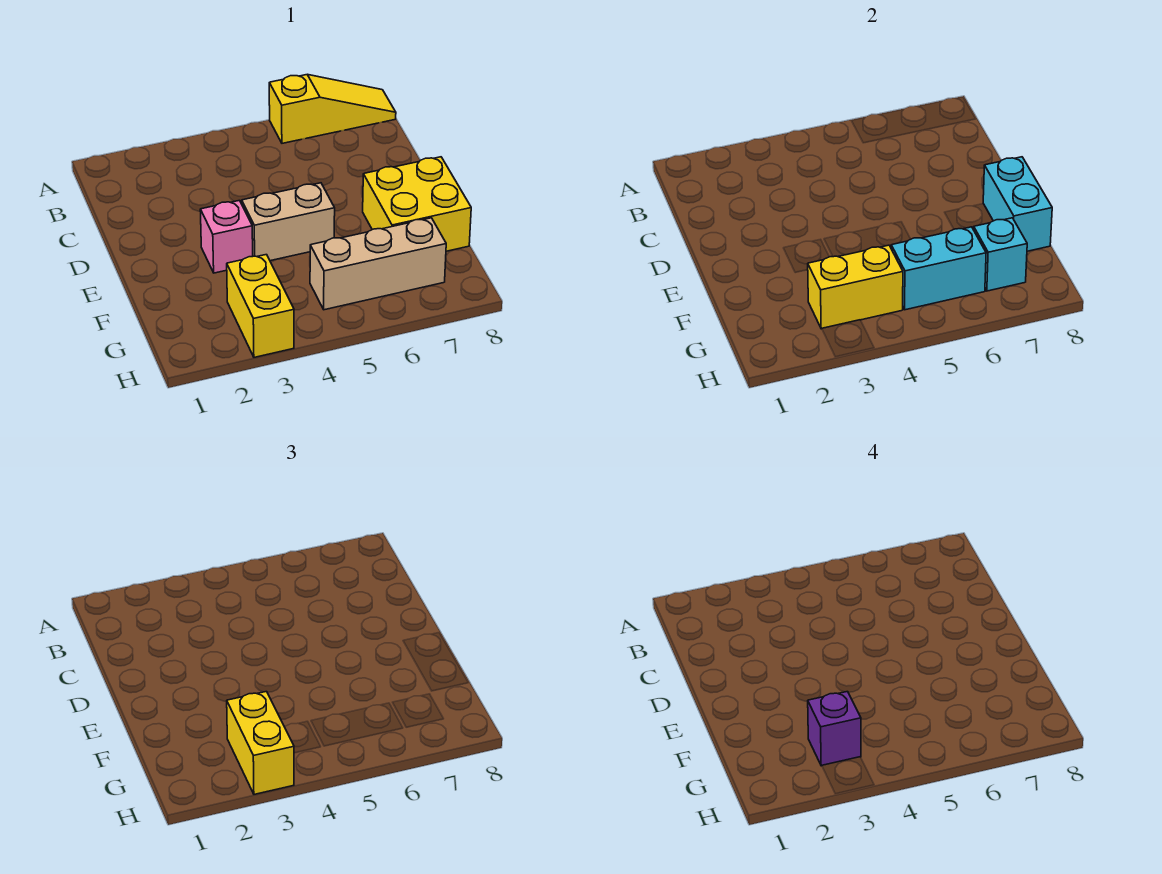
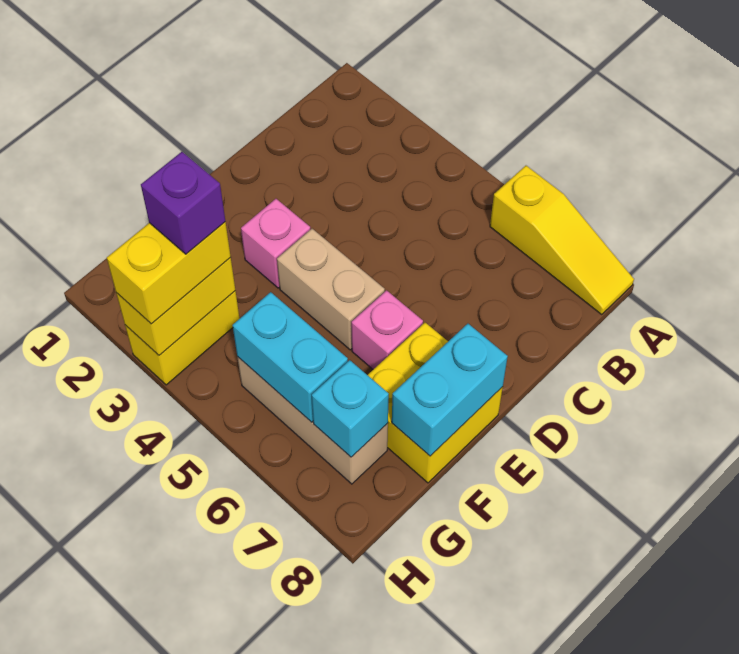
none -> pink brick E6 level 1
yellow brick G3:G4 level 2 -> yellow brick G3:H3 level 2

